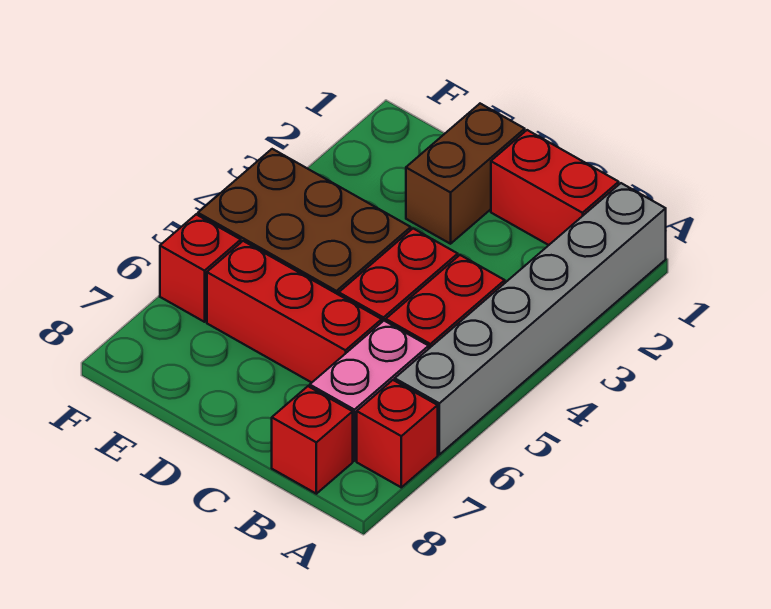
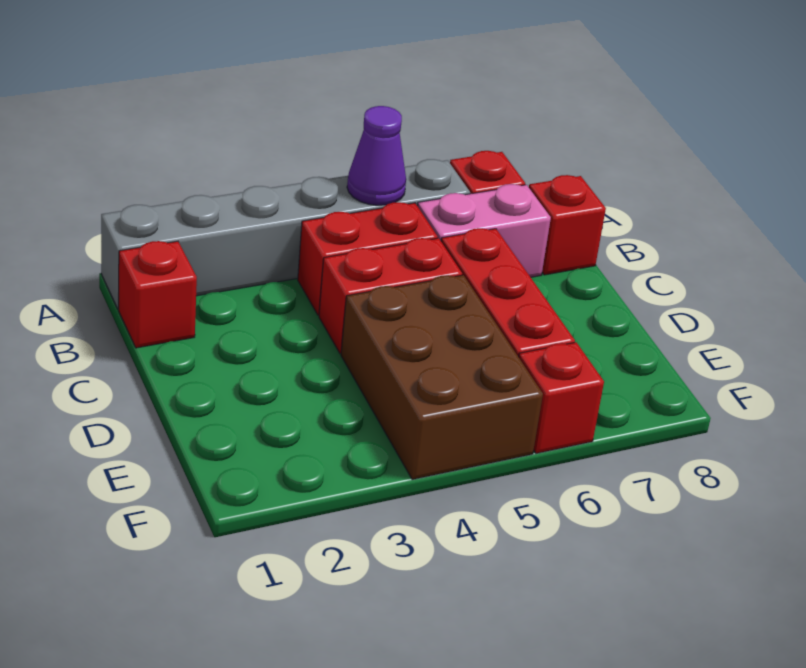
none -> purple cone A5 level 2
red brick B1:C1 level 1 -> red brick B1 level 1
brown brick D1:D2 level 1 -> none

